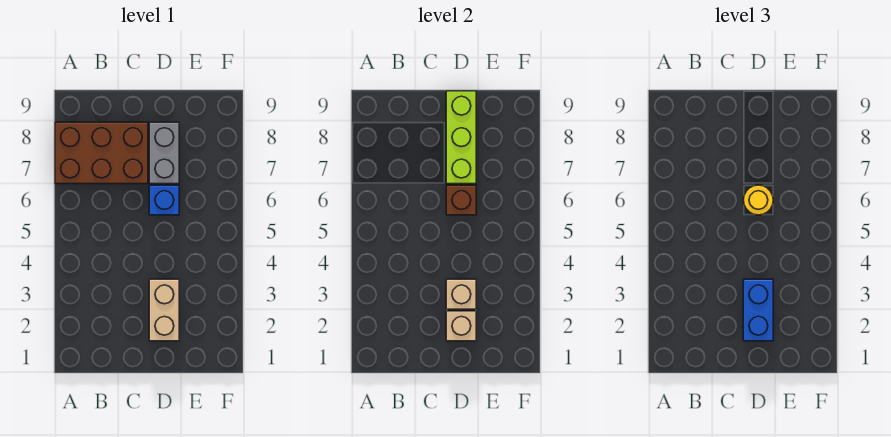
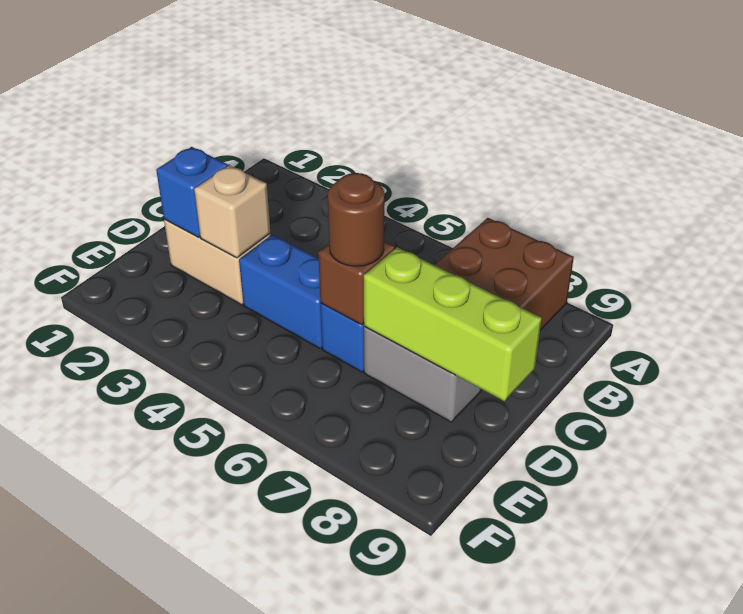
tan brick D2 level 2 -> blue brick D2 level 2
blue brick D2:D3 level 3 -> blue brick D4:D5 level 1
yellow round brick D6 level 3 -> brown round brick D6 level 3

